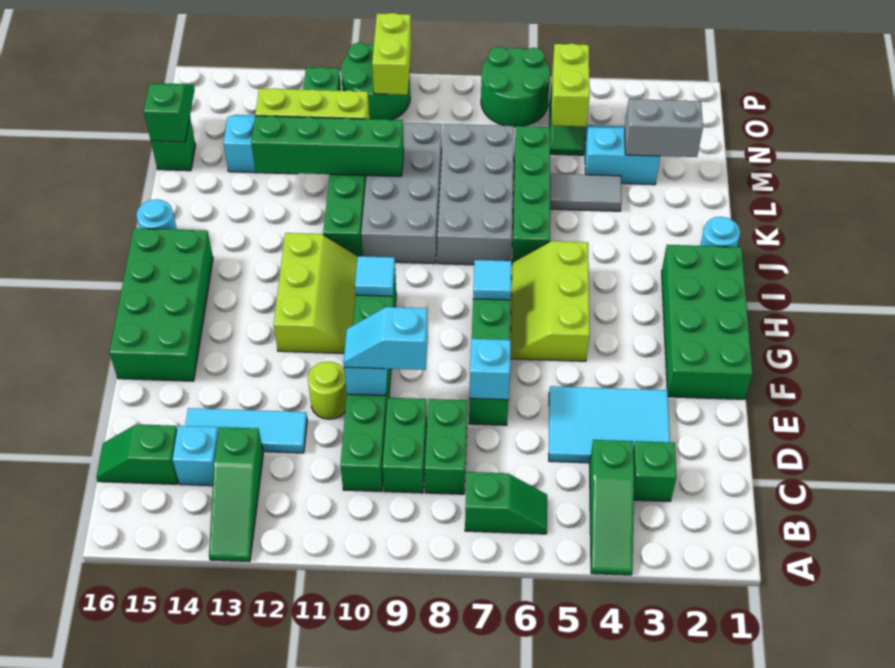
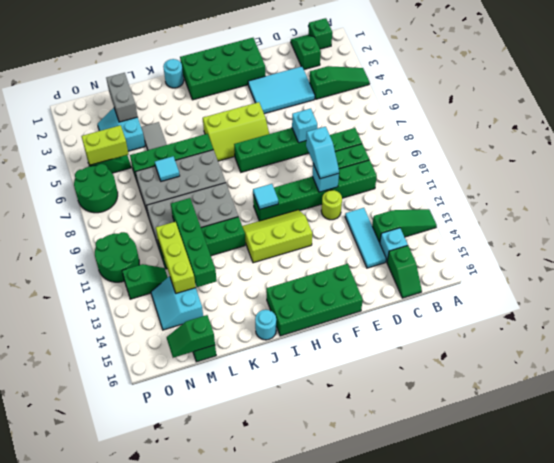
green slope B6:B7 level 1 top 7 -> green slope C1:C2 level 1 top 2
green brick C3 level 1 -> green brick B1 level 1
cyan tile D3:E5 level 1 -> cyan tile D3:F4 level 1
cyan tile H7 level 2 -> cyan tile L7 level 2
lime brick O10:P10 level 2 -> none

